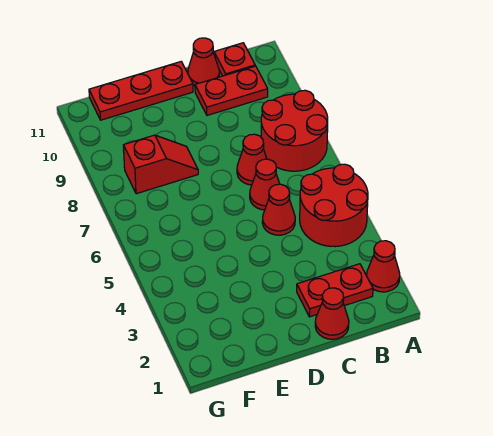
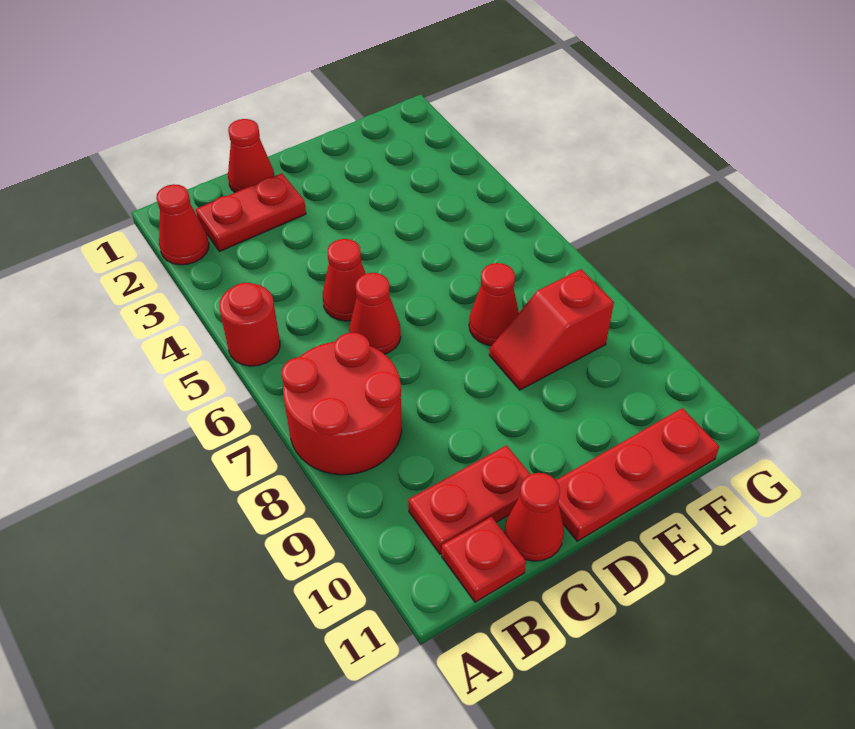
red round brick A4:B5 level 1 -> red round brick A5 level 1
red cone C7 level 1 -> red cone E7 level 1

